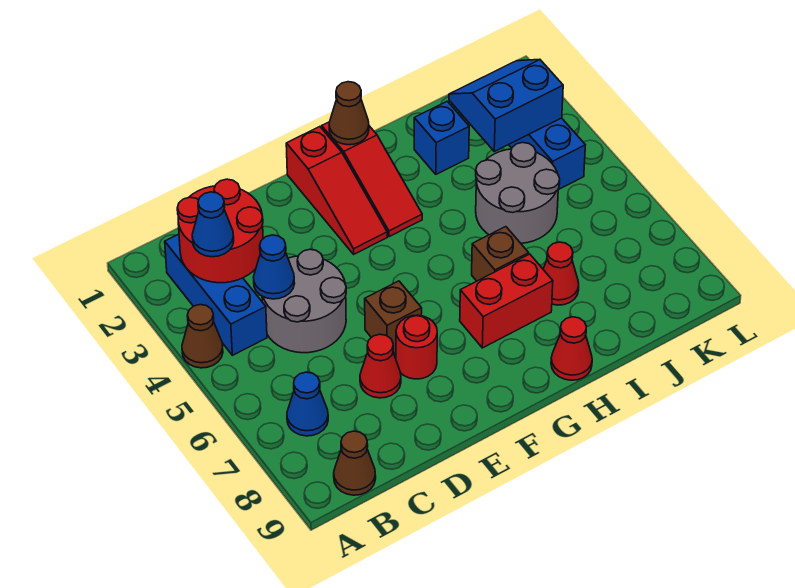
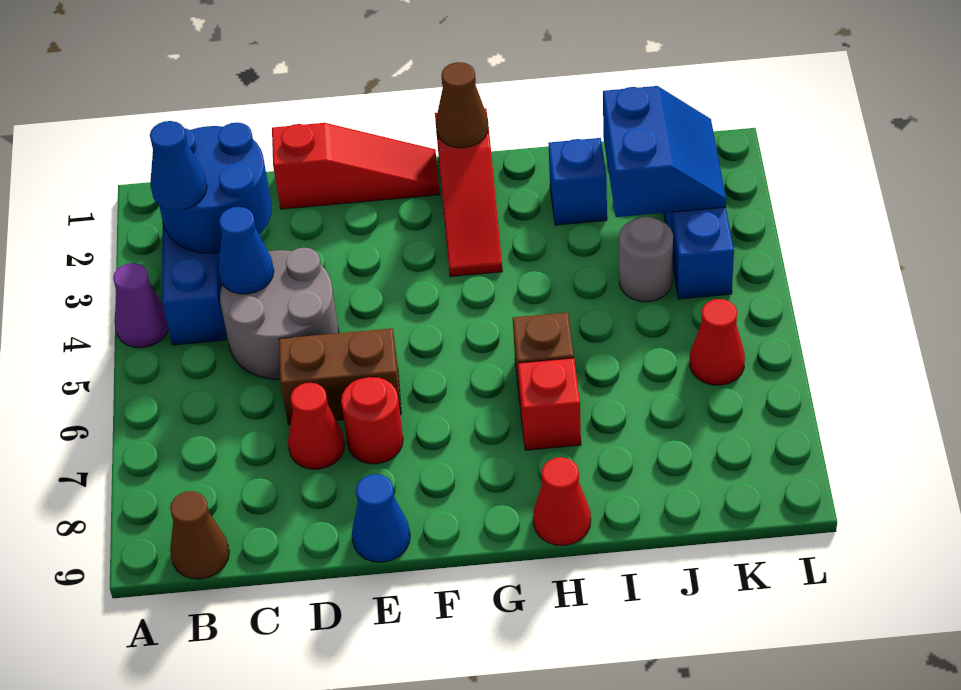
brown cone A4 level 1 -> purple cone A4 level 1
red round brick B2:C3 level 2 -> blue round brick B2:C3 level 2
blue cone B7 level 1 -> blue cone E9 level 1
brown brick E6 level 1 -> brown brick D6:E6 level 1
red slope F1:F3 level 1 top 1 -> red slope D1:F1 level 1 top D
red brick G7:H7 level 1 -> red brick H7 level 1
grey round brick I4:J5 level 1 -> grey round brick J4 level 1
red cone I7 level 1 -> red cone K6 level 1
blue slope J2:K3 level 2 top 3 -> blue slope J2:K3 level 2 top J

